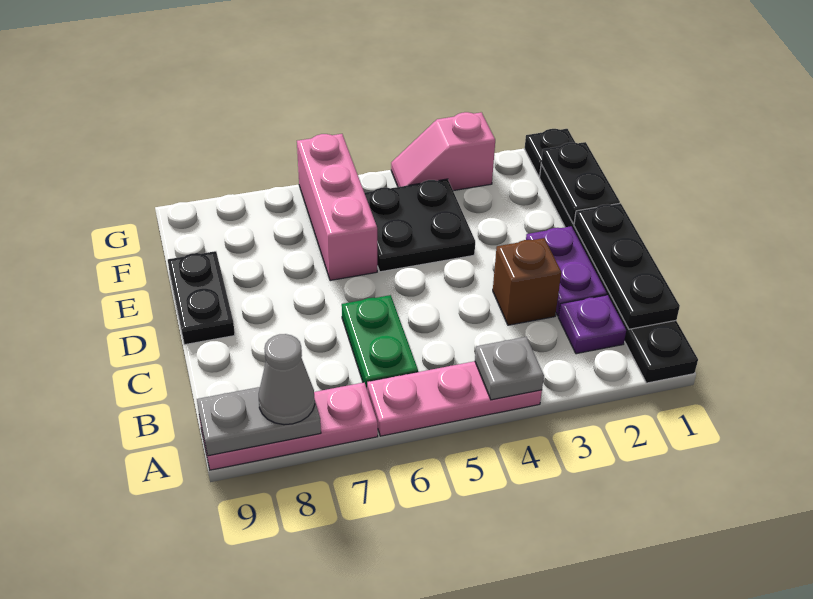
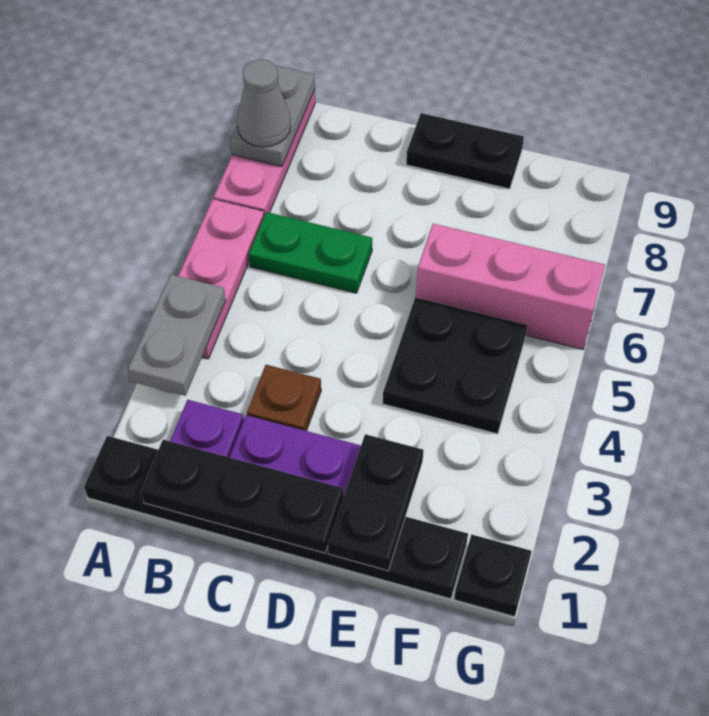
grey plate A4 level 2 -> grey plate A3:A4 level 2
brown brick C3 level 1 -> brown plate C3 level 1
black plate E1:F1 level 2 -> black plate E1:E2 level 2
pink slope G3:G4 level 1 top 3 -> none

